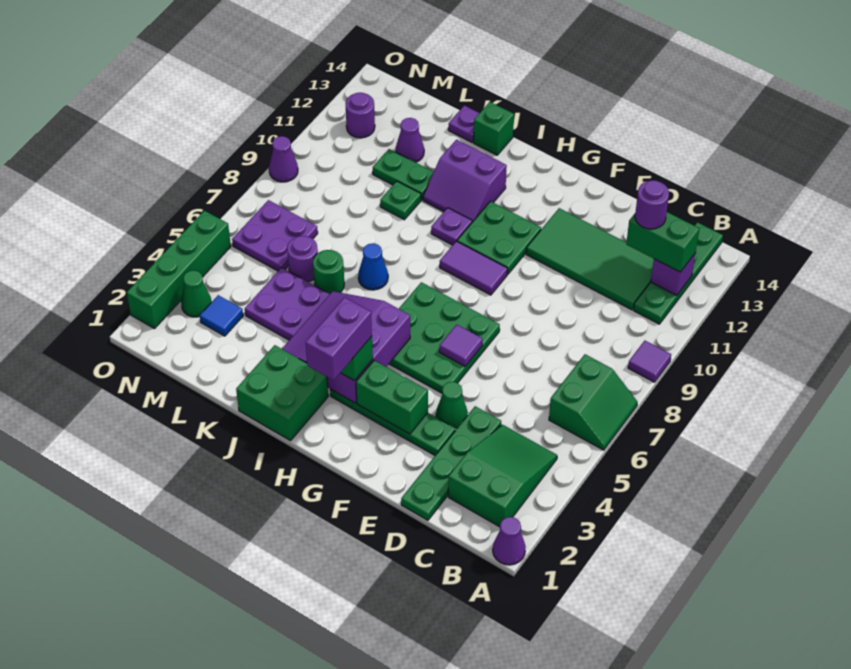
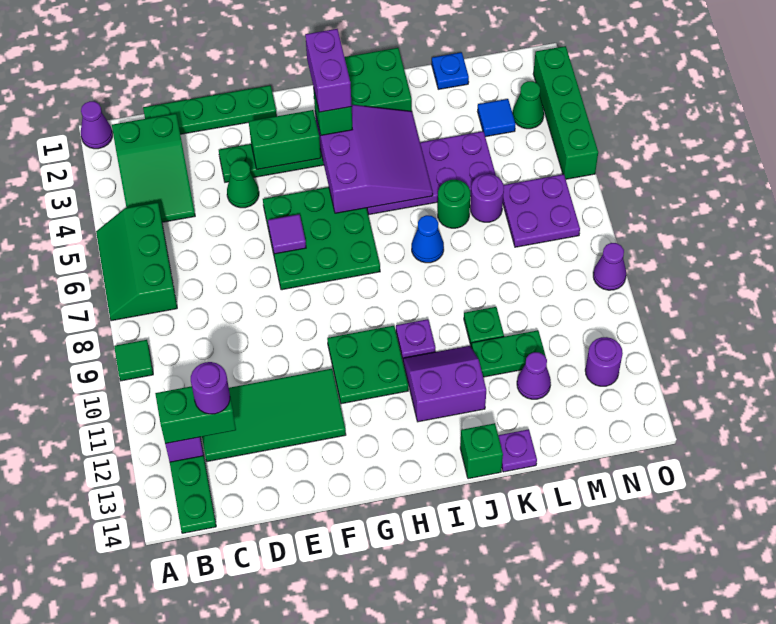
green slope A6:B7 level 1 top B -> green slope A5:B7 level 1 top B
purple tile A9 level 1 -> green tile A9 level 1
green plate D1:D4 level 1 -> green plate C1:F1 level 1
purple tile G9:H9 level 1 -> none
none -> blue plate L1 level 1

